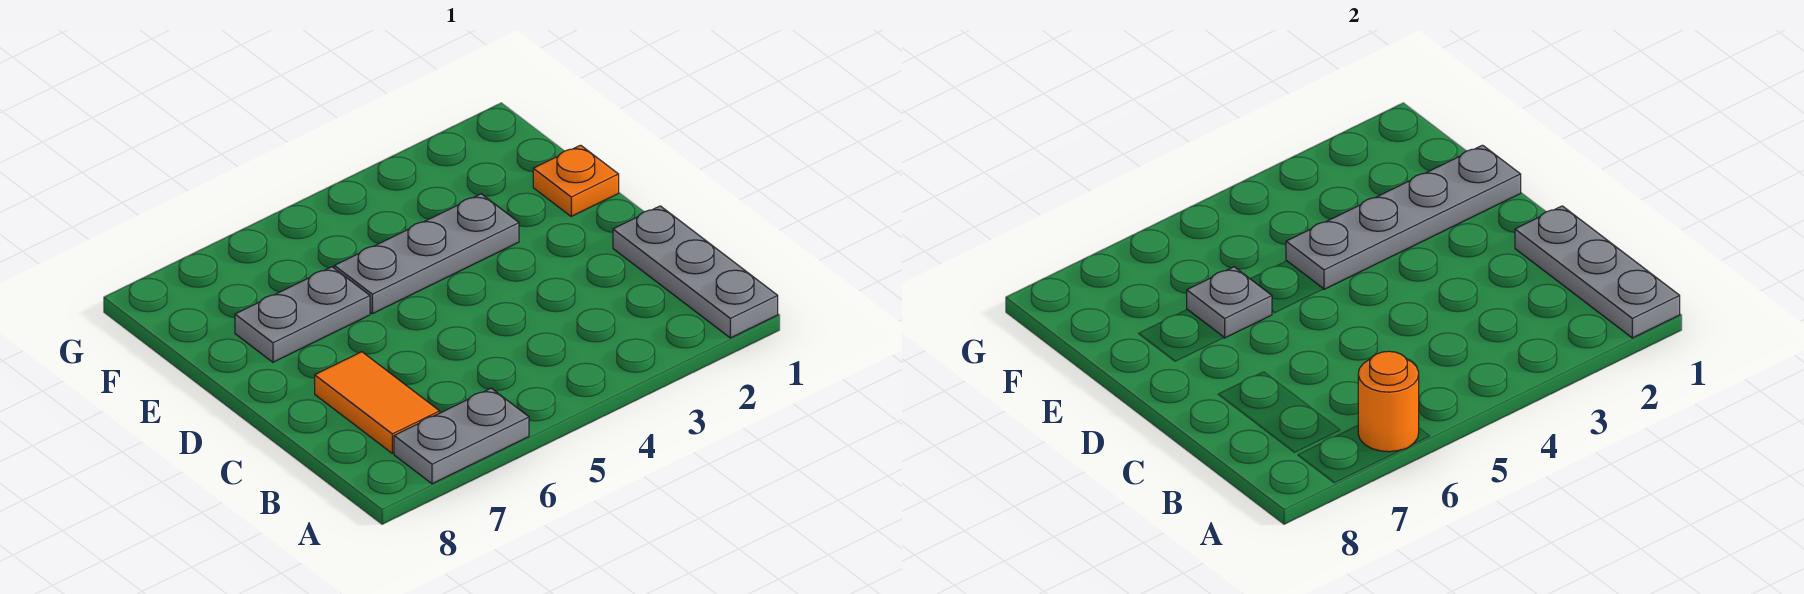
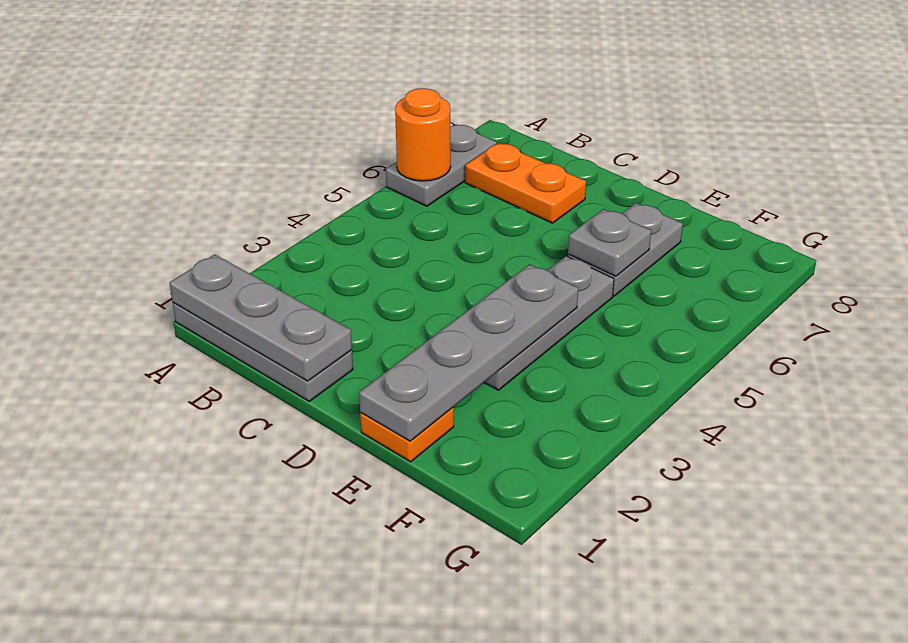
orange tile B7:C7 level 1 -> orange plate B7:C7 level 1

